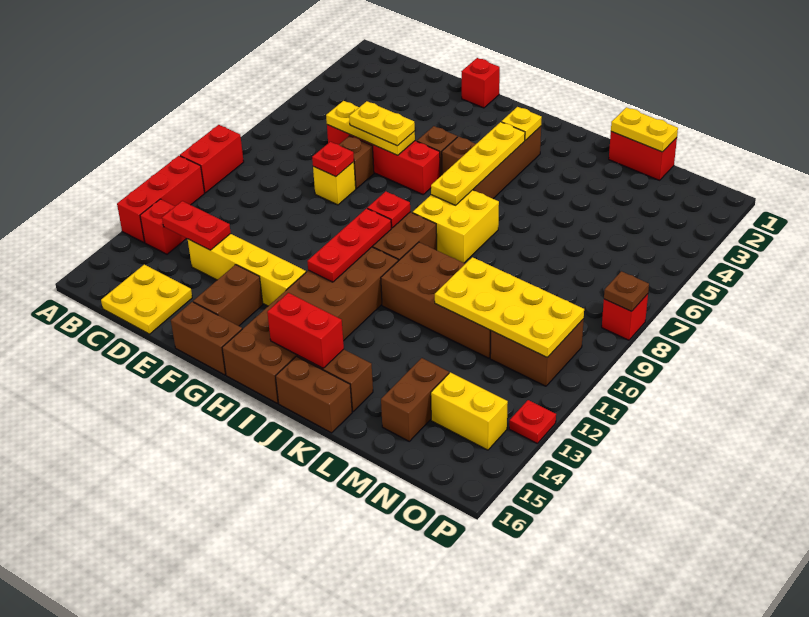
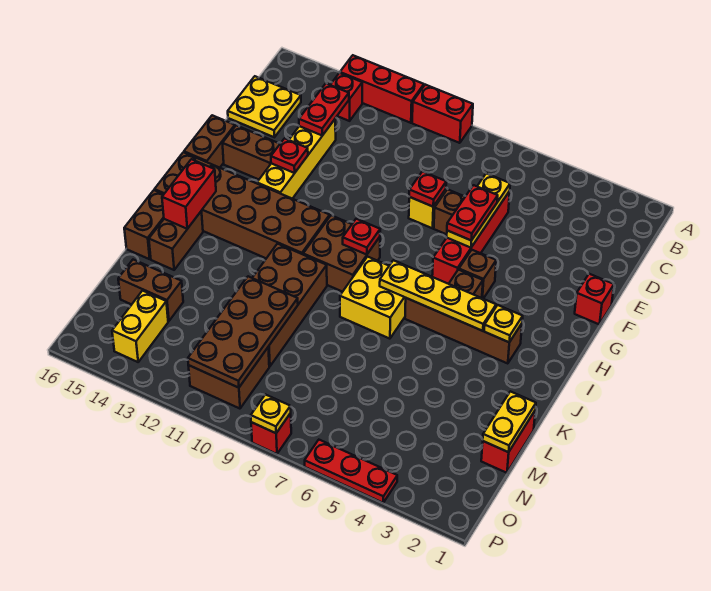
yellow plate E6:F6 level 3 -> red plate E6:F6 level 3
red plate H10:H12 level 2 -> red plate P4:P6 level 1
yellow plate L10:O11 level 2 -> brown plate L10:O11 level 2
brown plate P8 level 2 -> yellow plate P8 level 2
red plate P13 level 1 -> red plate F13 level 2

